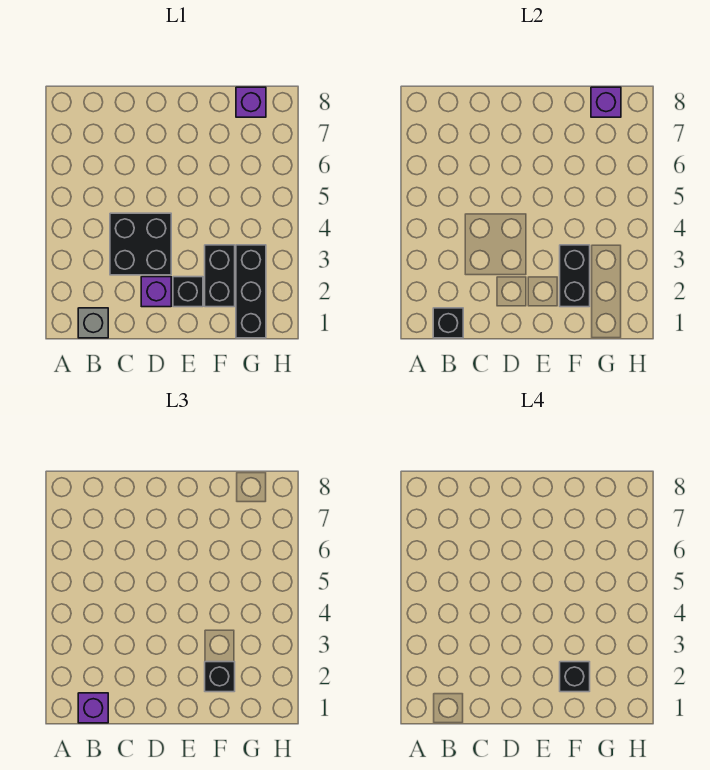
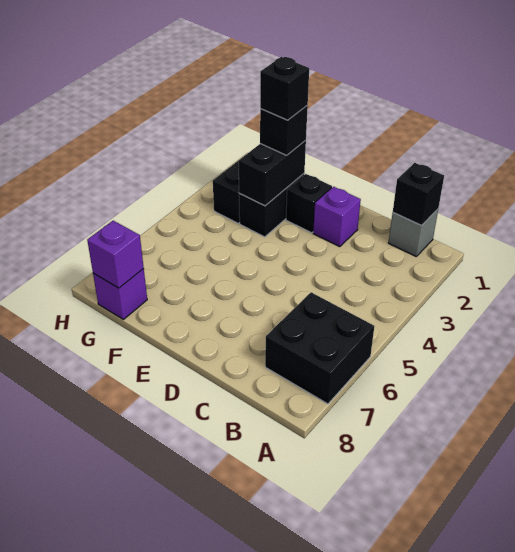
purple brick B1 level 3 -> none
black brick C3:D4 level 1 -> black brick A6:B7 level 1

